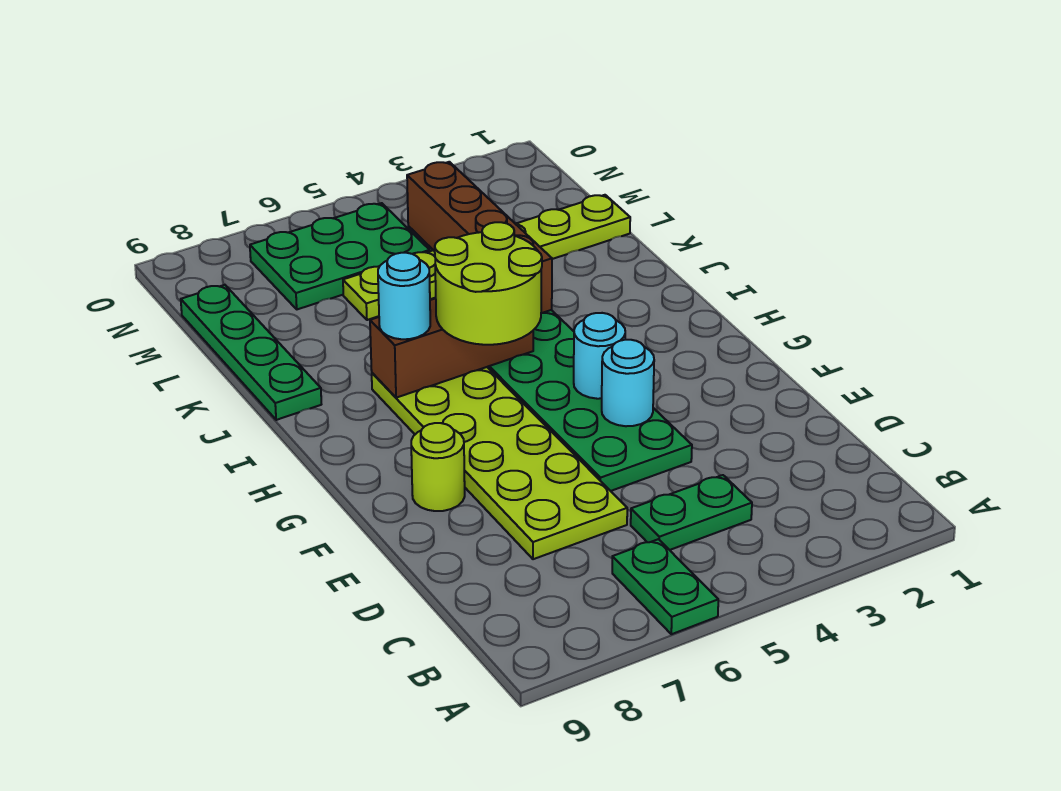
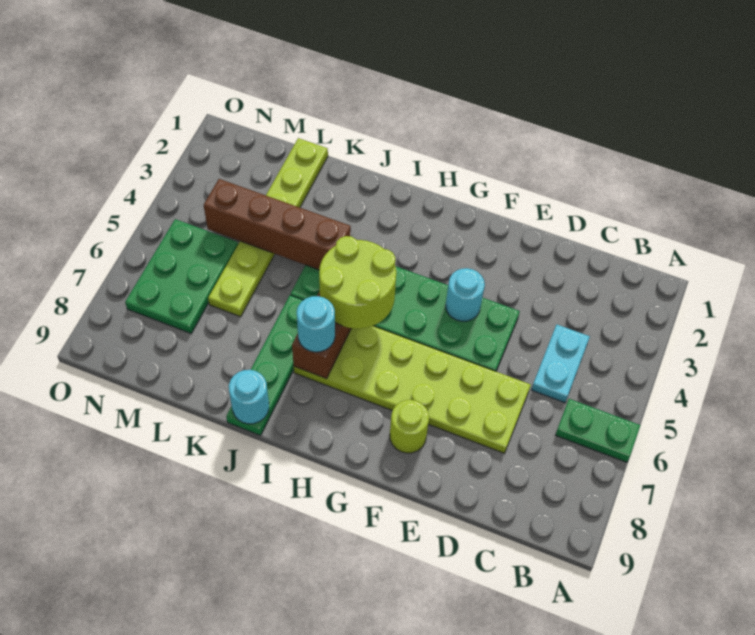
green plate C4:C5 level 1 -> cyan plate C4:C5 level 1
cyan round brick G4 level 2 -> cyan round brick J9 level 2
green plate J9:M9 level 1 -> green plate J6:J9 level 1

